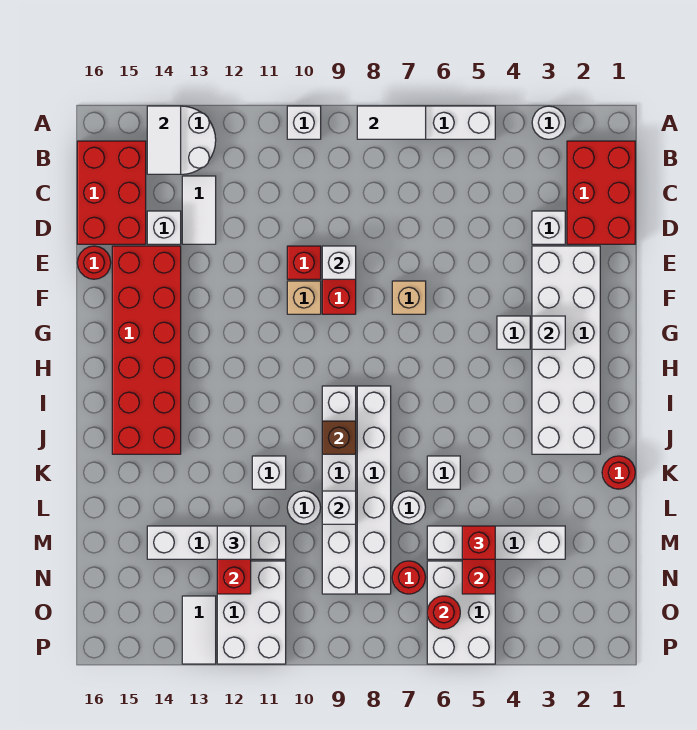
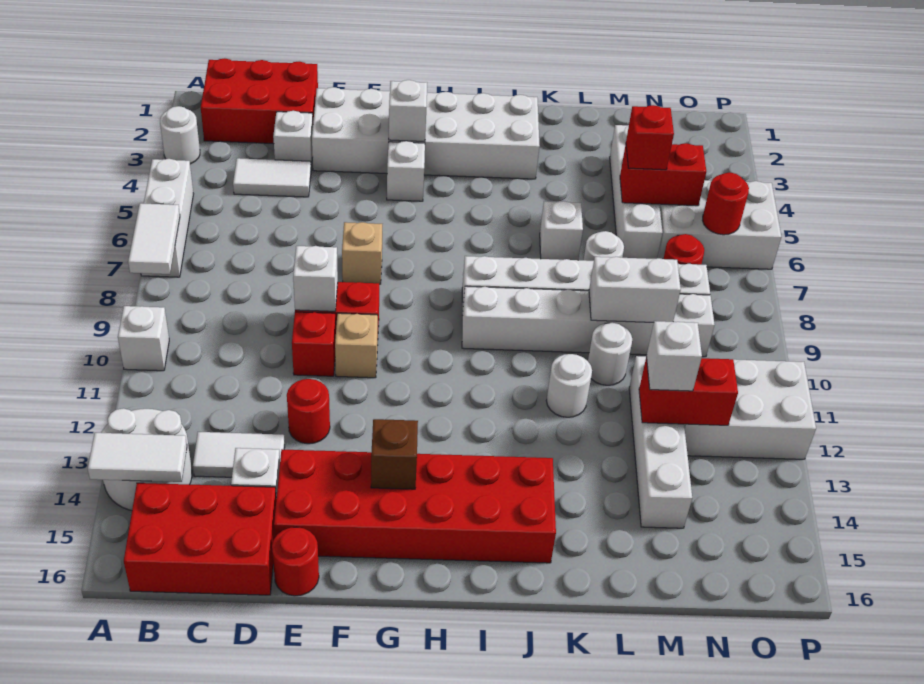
brown brick J9 level 2 -> brown brick G14 level 2
red round brick K1 level 1 -> red round brick E12 level 1
white brick K11 level 1 -> white round brick K11 level 1
white brick L9 level 2 -> white brick L9:M9 level 2
white tile O13:P13 level 1 -> white tile C4:D4 level 1

